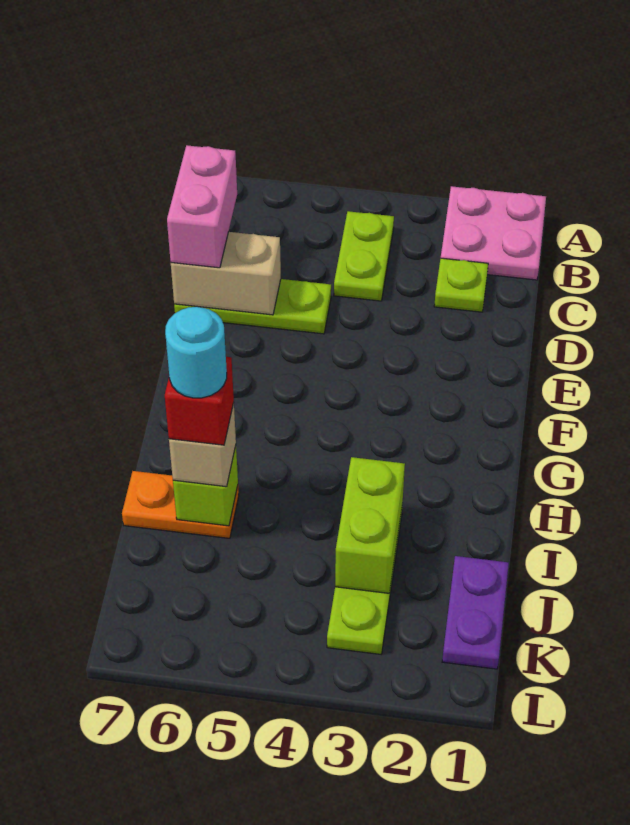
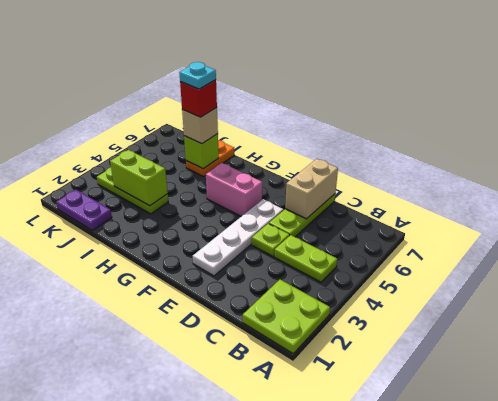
pink plate A1:B2 level 1 -> lime plate A1:B2 level 1
lime plate C2 level 1 -> lime plate D4 level 1
pink brick C7:D7 level 3 -> pink brick F5:G5 level 1
none -> white plate E2:E5 level 1
cyan round brick I6 level 5 -> cyan plate I6 level 5

